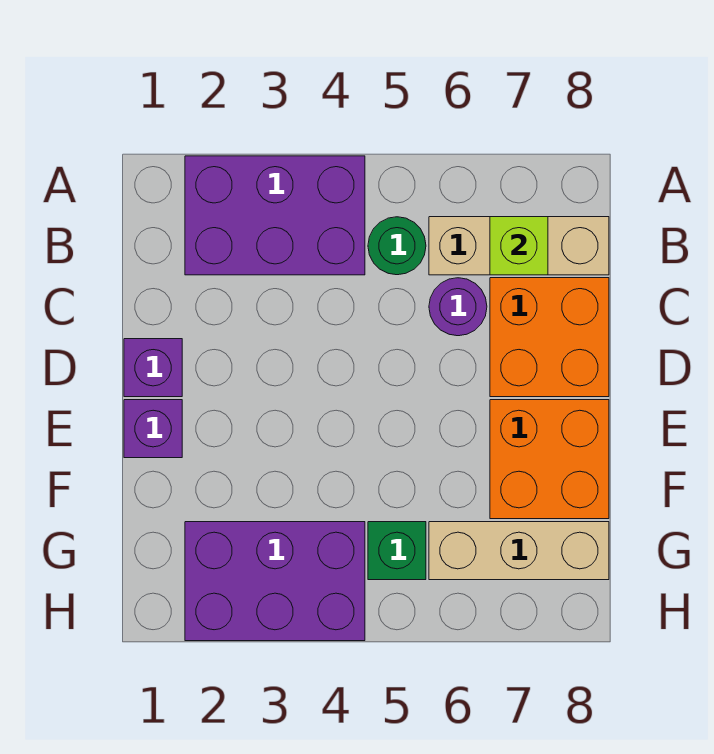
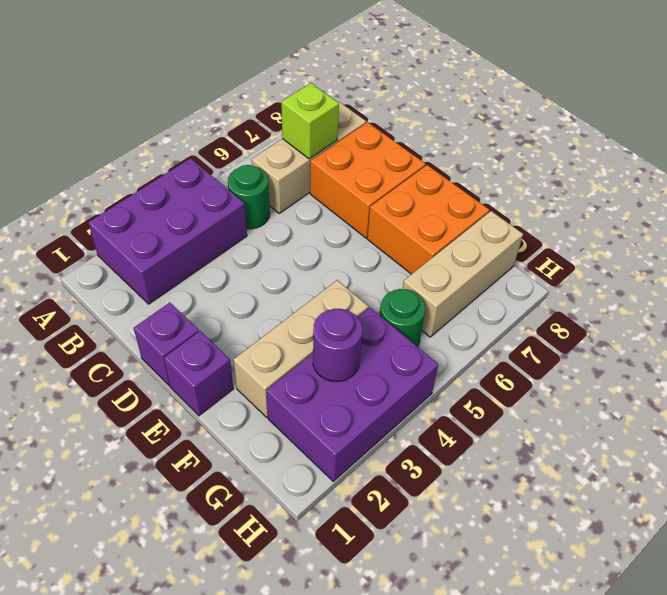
purple round brick C6 level 1 -> purple round brick G3 level 2
none -> tan brick F2:F4 level 1
green brick G5 level 1 -> green round brick G5 level 1

